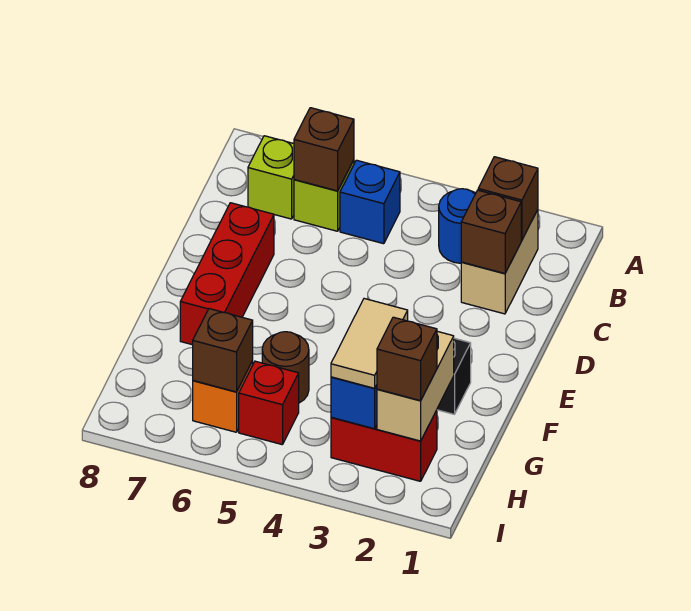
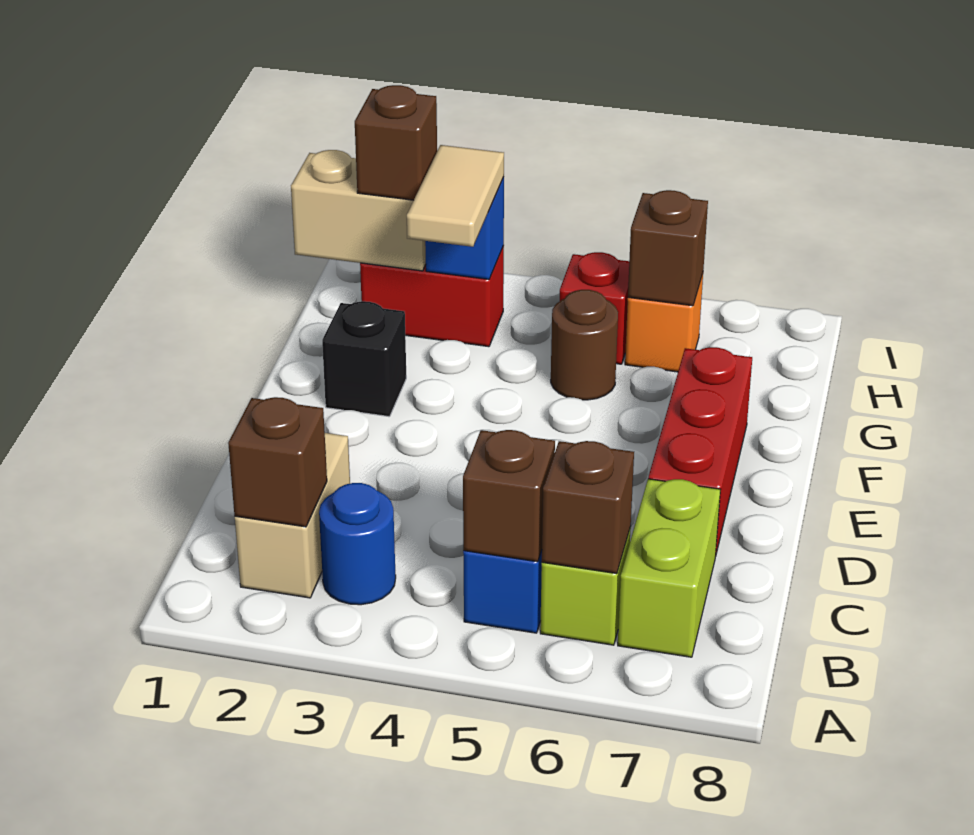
lime brick B7 level 1 -> lime brick B7:C7 level 1
brown brick C2 level 2 -> brown brick B5 level 2
tan brick G2:H2 level 2 -> tan brick H1:H2 level 2

